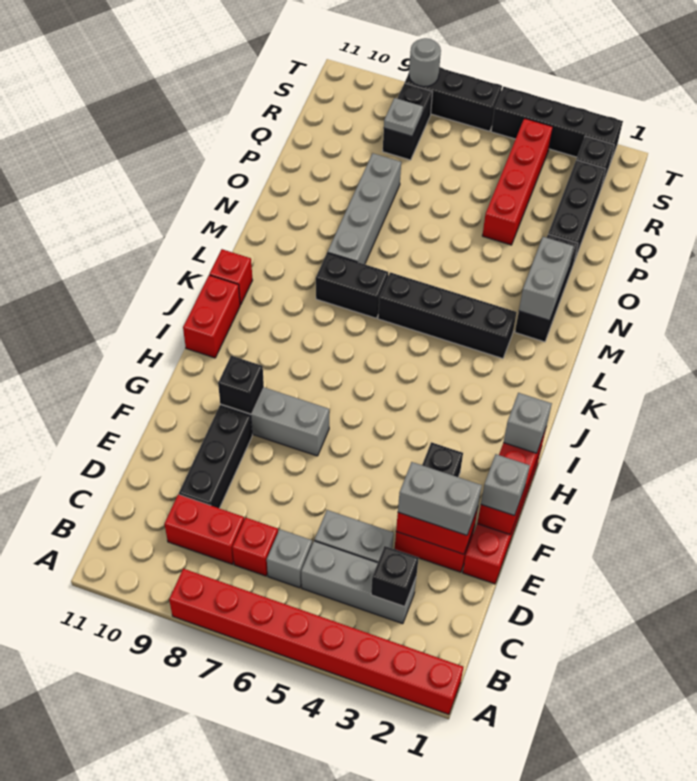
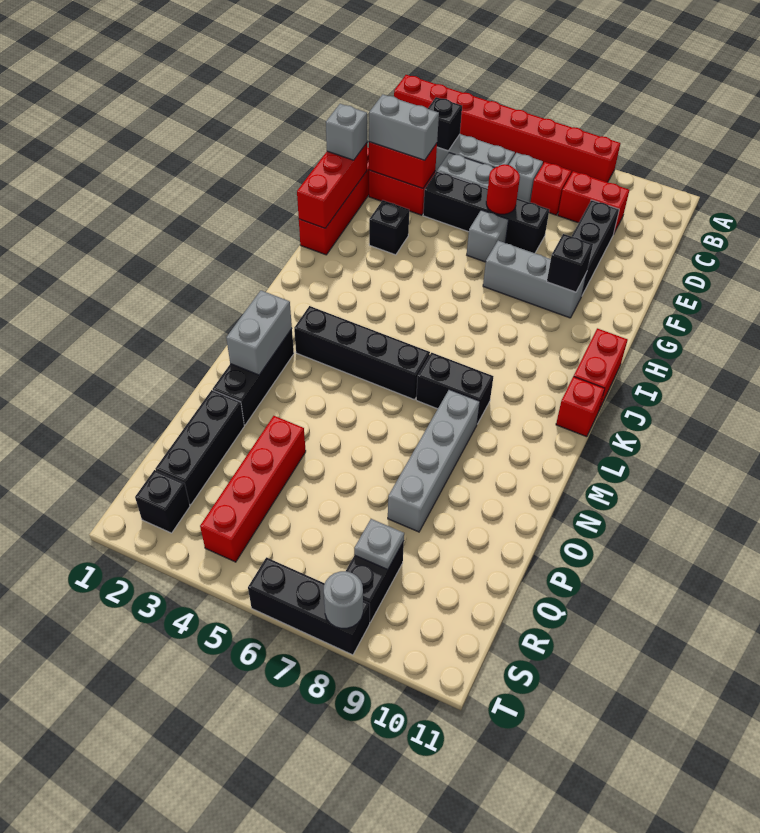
none -> red round brick E6 level 2
grey brick H1 level 3 -> grey brick F6 level 1
black brick T2:T5 level 1 -> black brick E4:E7 level 1

